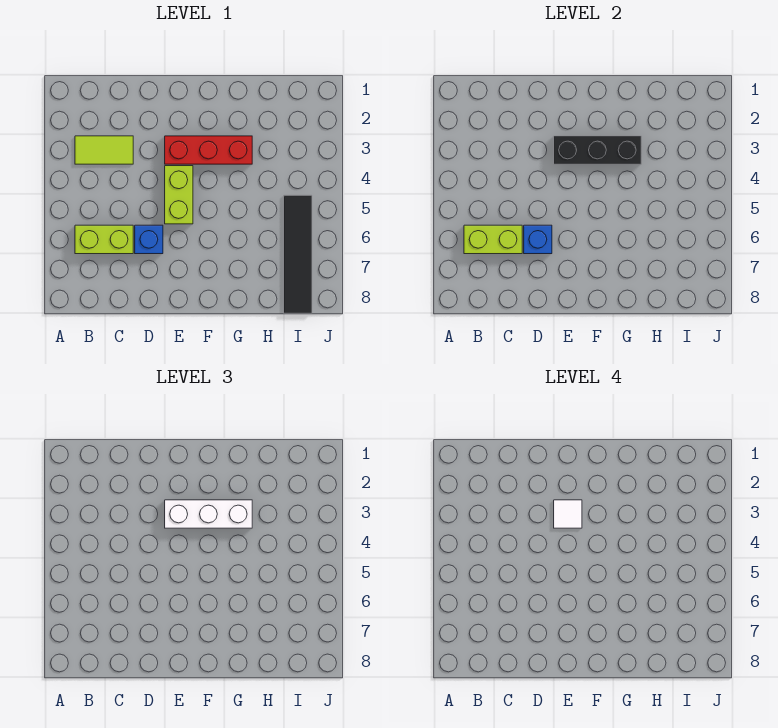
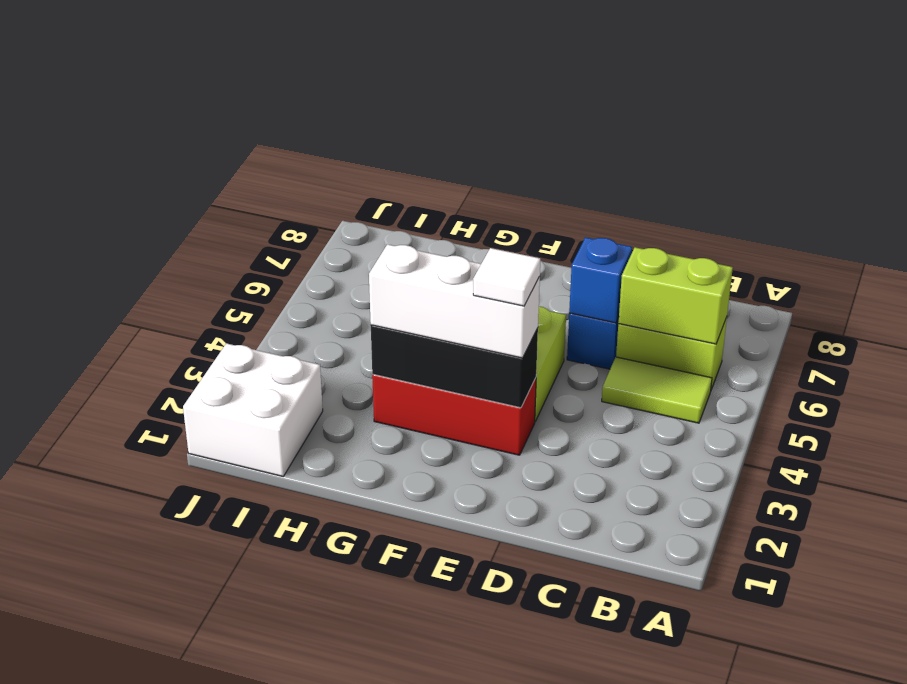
lime tile B3:C3 level 1 -> lime tile B5:C5 level 1
none -> white brick I1:J2 level 1
black tile I5:I8 level 1 -> none

